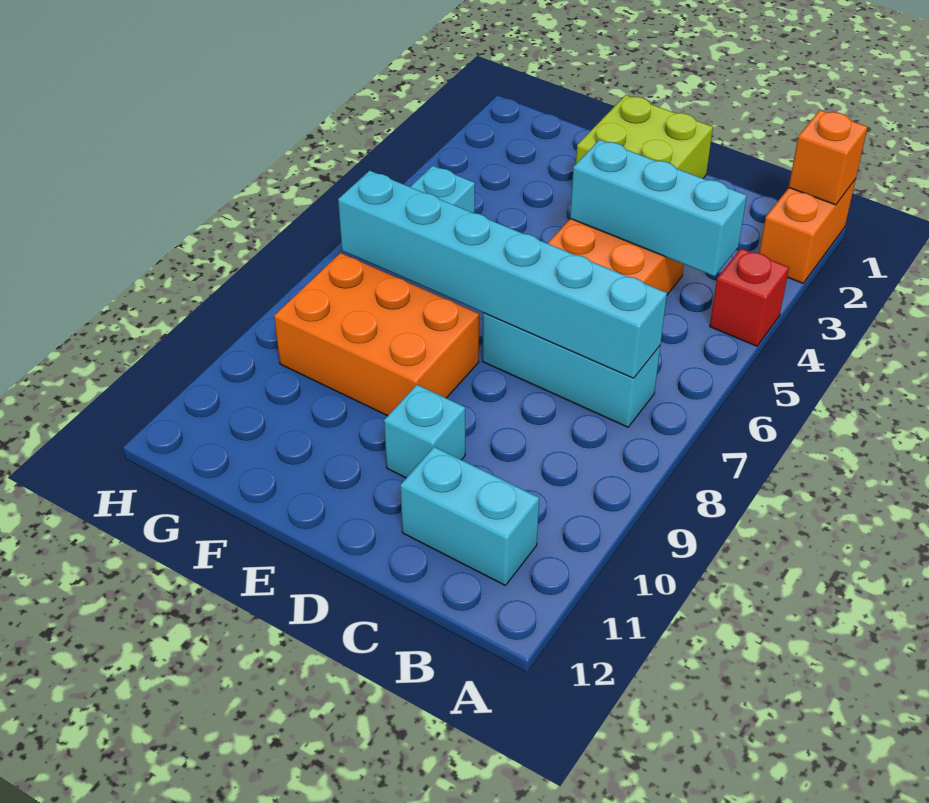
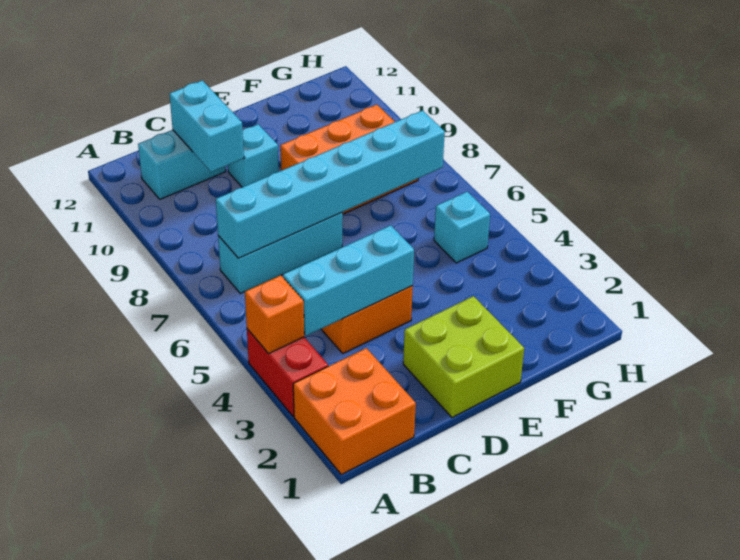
orange brick A1:A2 level 1 -> orange brick A1:B2 level 1
orange brick A1 level 2 -> orange brick A4 level 2
red brick A4 level 1 -> red brick A3:A4 level 1
none -> cyan brick C10:C11 level 2

